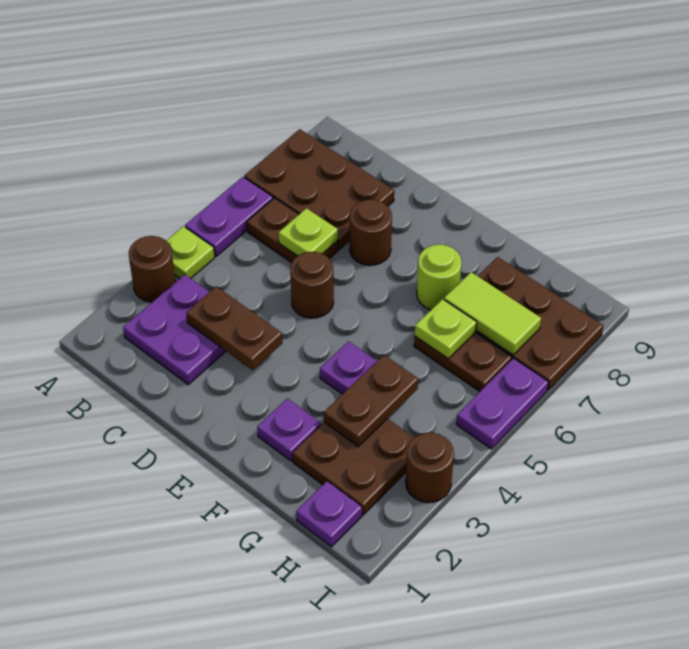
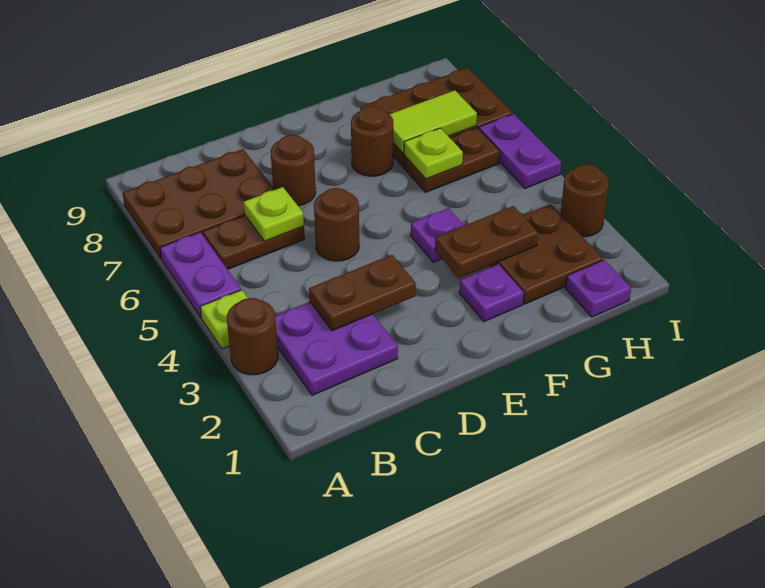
lime round brick F7 level 1 -> brown round brick F7 level 1
brown plate G3:G4 level 2 -> brown plate F3:G3 level 2

